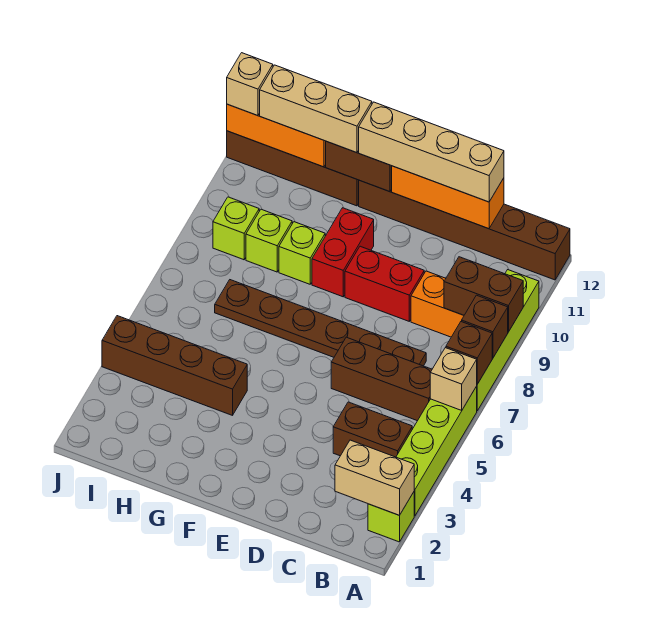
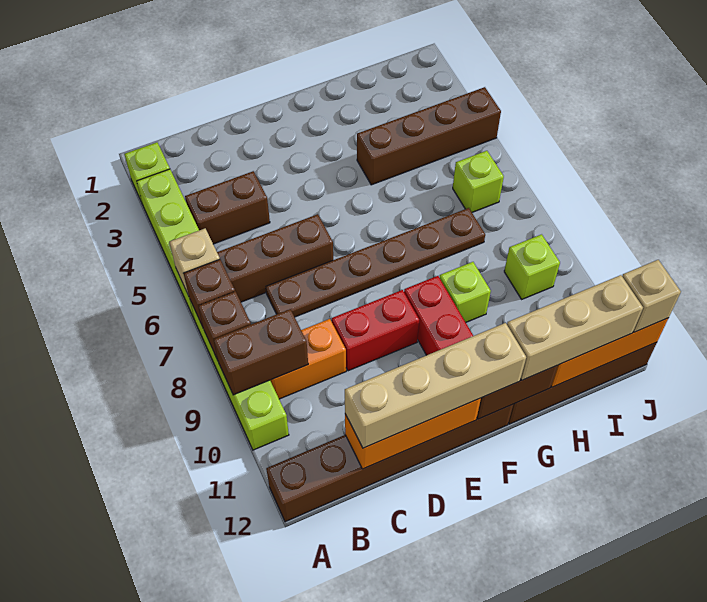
tan brick A2:B2 level 2 -> none
lime brick H9 level 1 -> lime brick I6 level 1

